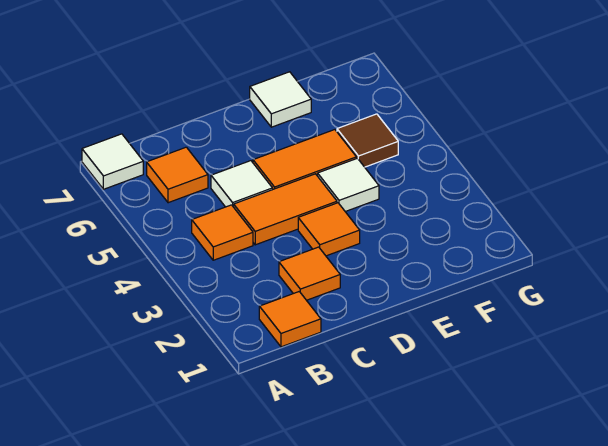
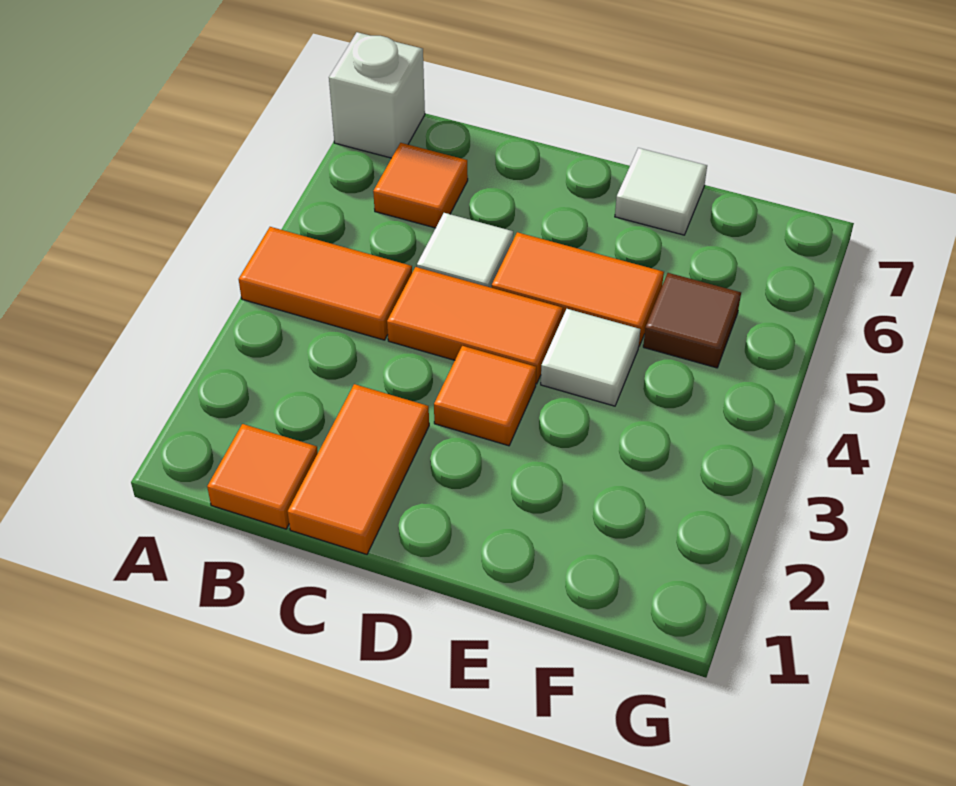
white tile A7 level 1 -> white brick A7 level 1
orange tile B4 level 1 -> orange tile A4:B4 level 1
orange tile C2 level 1 -> orange tile C1:C2 level 1

